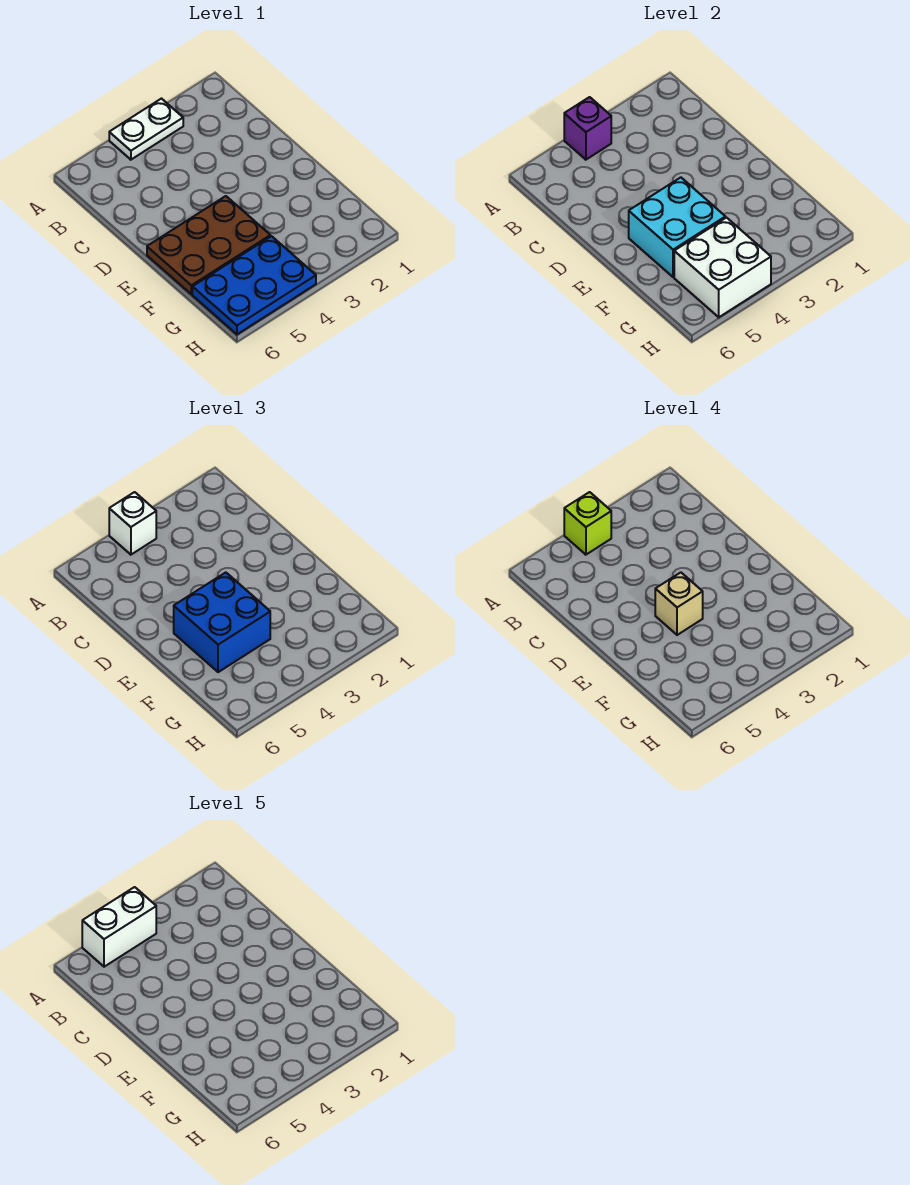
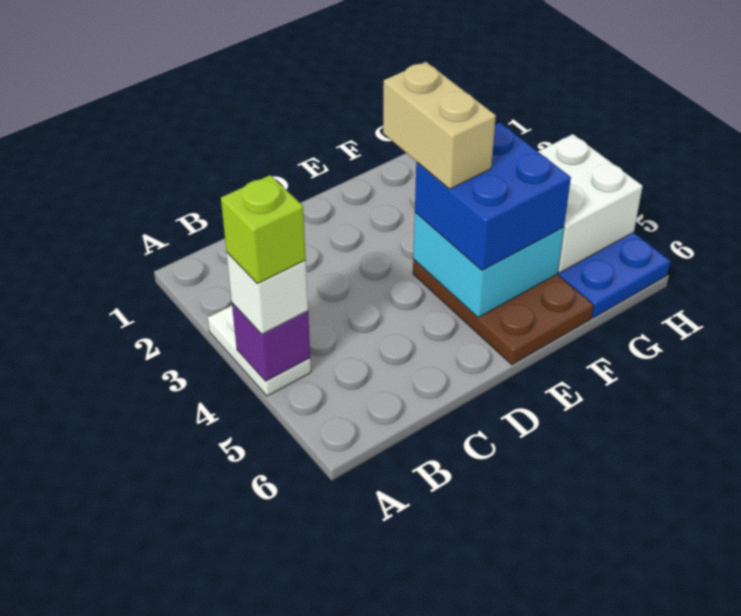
white brick A4:A5 level 5 -> none
tan brick E4 level 4 -> tan brick E3:E4 level 4

